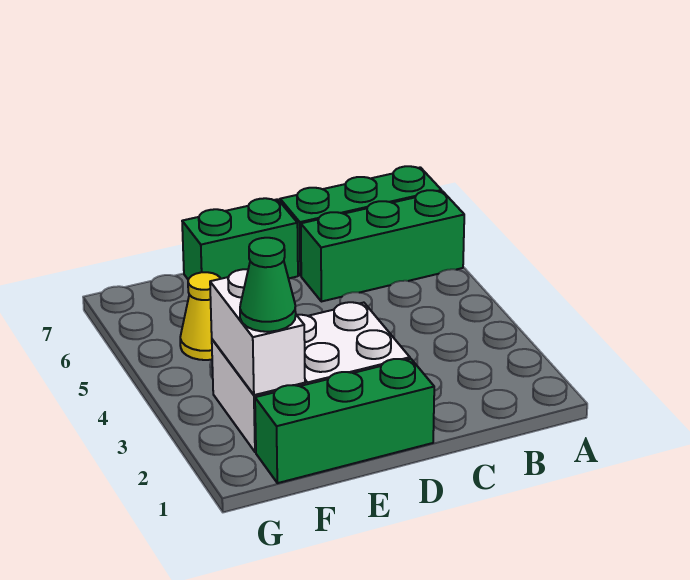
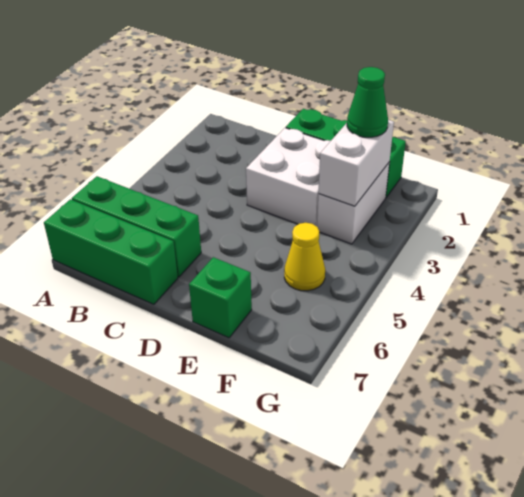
green brick D7:E7 level 1 -> green brick E7 level 1

